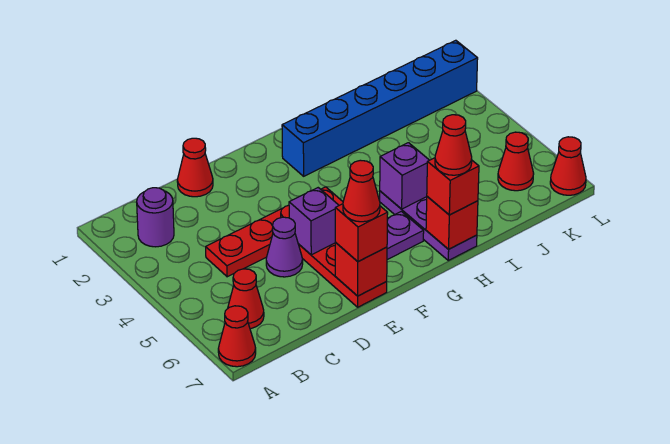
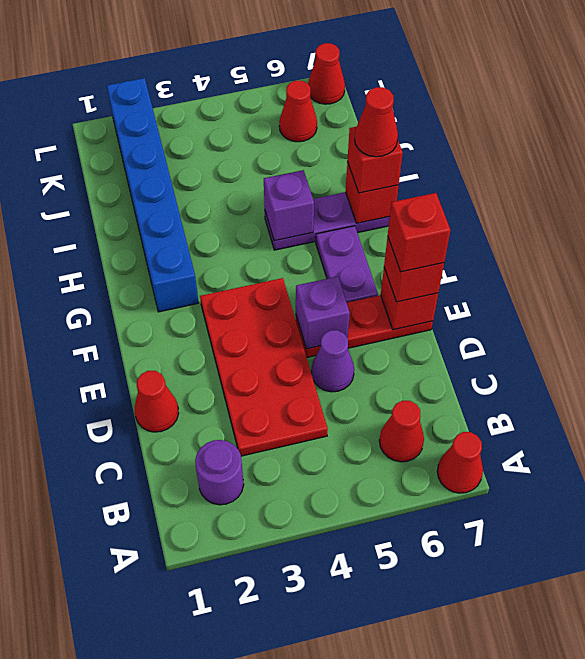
red plate C4:F4 level 1 -> red plate C3:F4 level 1
red cone E7 level 4 -> red brick E7 level 4

